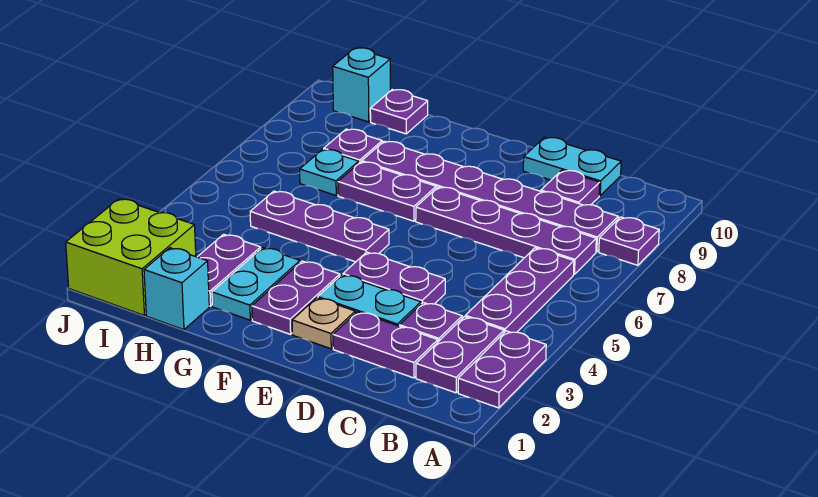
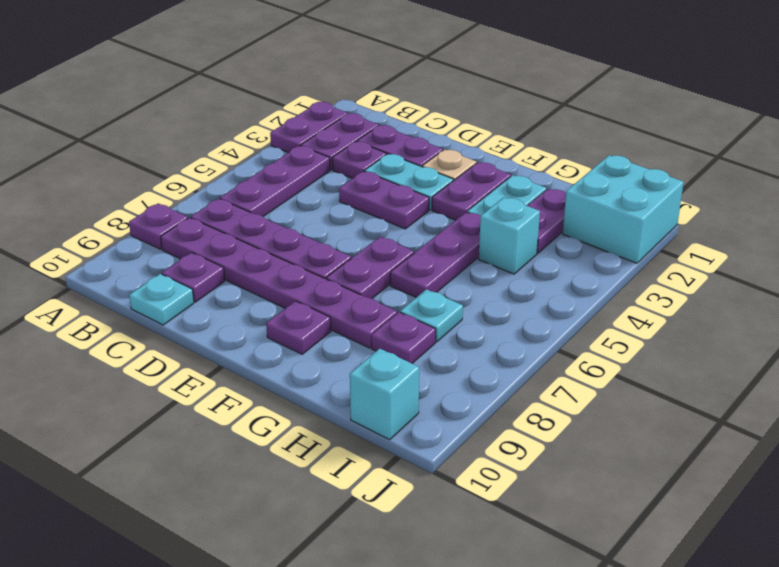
cyan plate C10:D10 level 1 -> cyan plate C10 level 1
purple plate F5:H5 level 1 -> purple plate G4:G6 level 1
purple plate F7:G7 level 1 -> purple plate F6:F7 level 1
cyan brick H1 level 1 -> cyan brick H4 level 1
purple plate H10 level 1 -> purple plate F9 level 1
lime brick I1:J2 level 1 -> cyan brick I1:J2 level 1

